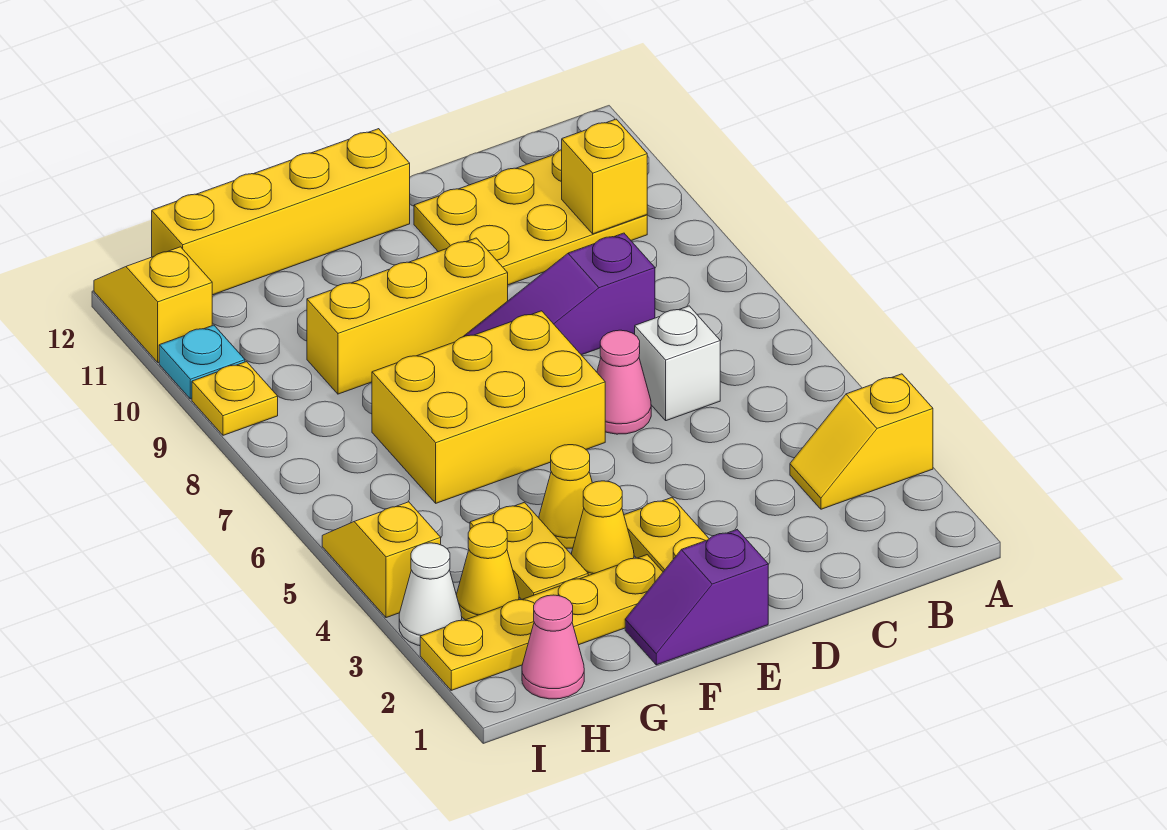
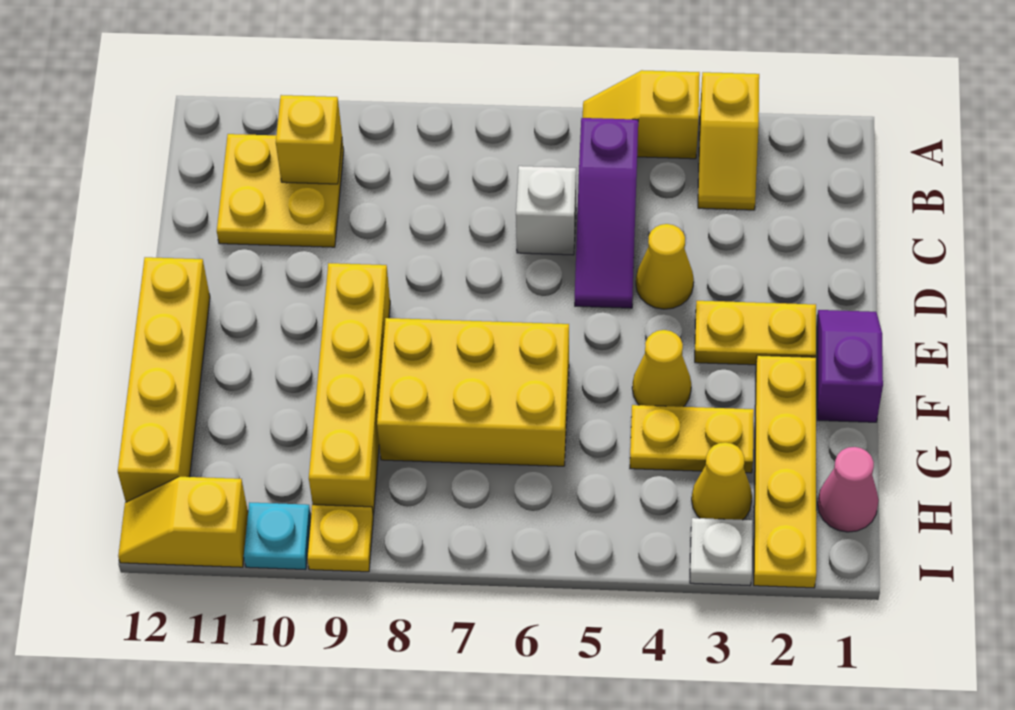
yellow plate B10:D11 level 1 -> yellow plate B10:C11 level 1
purple slope C8:E8 level 1 top C -> purple slope B5:D5 level 1 top B
pink cone D6 level 1 -> none
purple slope E1:F1 level 1 top E -> purple slope E1:F1 level 1 top F
yellow brick E6:G7 level 1 -> yellow brick F6:G8 level 1
yellow brick E9:G9 level 1 -> yellow brick E9:H9 level 1
yellow cone F3 level 1 -> yellow cone D4 level 1
white cone I3 level 1 -> white plate I3 level 1
yellow slope I4:I5 level 1 top 4 -> yellow slope A4:A5 level 1 top 4

